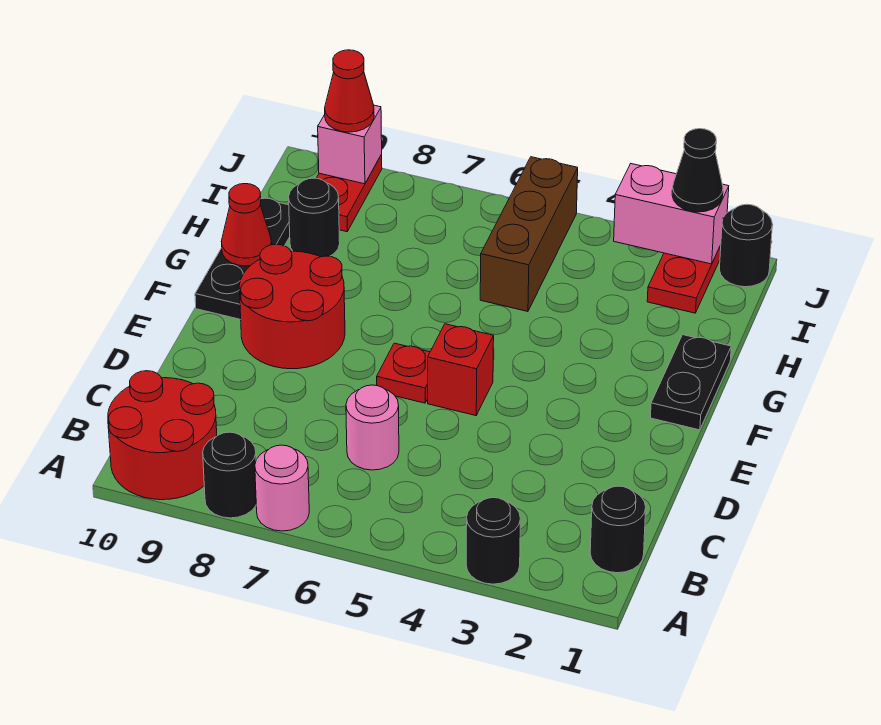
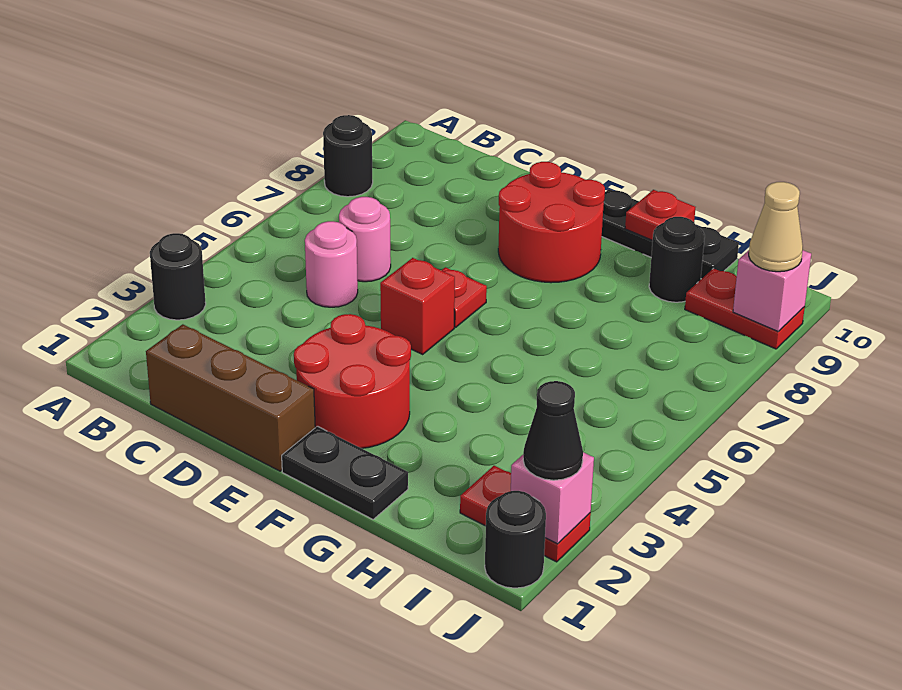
pink round brick A7 level 1 -> pink round brick C5 level 1
red round brick A9:B10 level 1 -> red round brick E2:F3 level 1
black round brick B1 level 1 -> none
red cone G10 level 2 -> red plate G10 level 2
brown brick H5:J5 level 1 -> brown brick C1:E1 level 1
pink brick J2:J3 level 2 -> pink brick J2 level 2
red cone J9 level 3 -> tan cone J9 level 3

